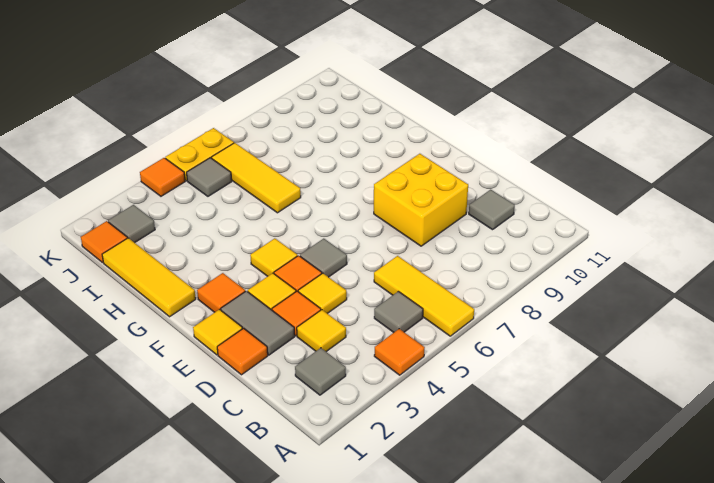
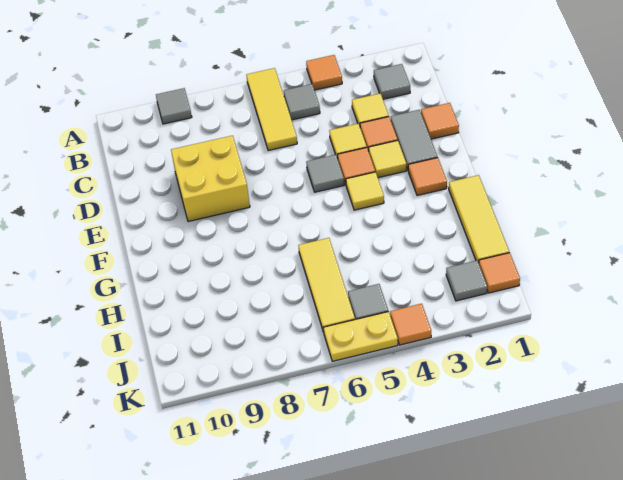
grey tile C10 level 1 -> grey tile A9 level 1
yellow tile E1 level 1 -> none

